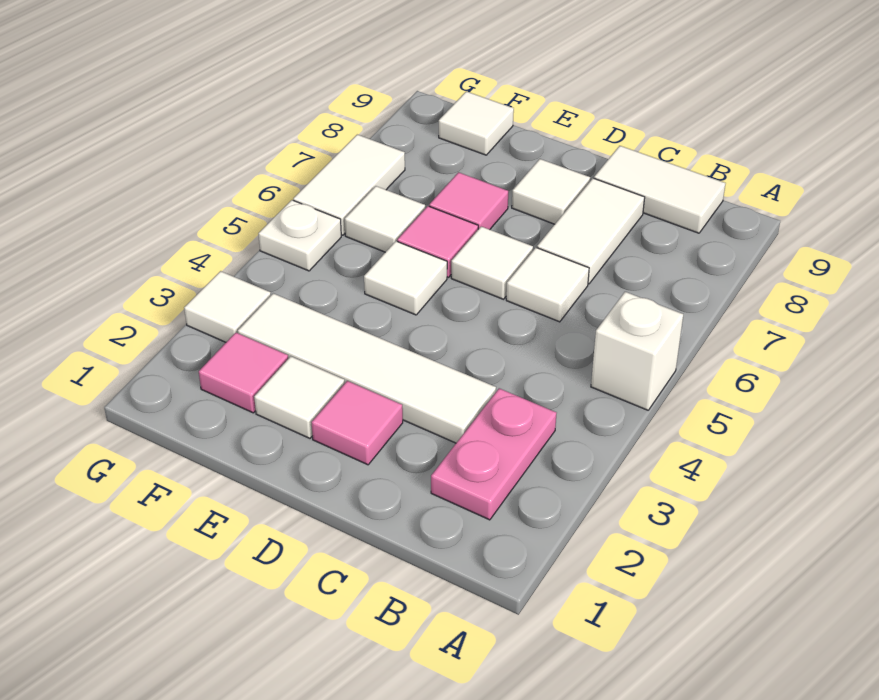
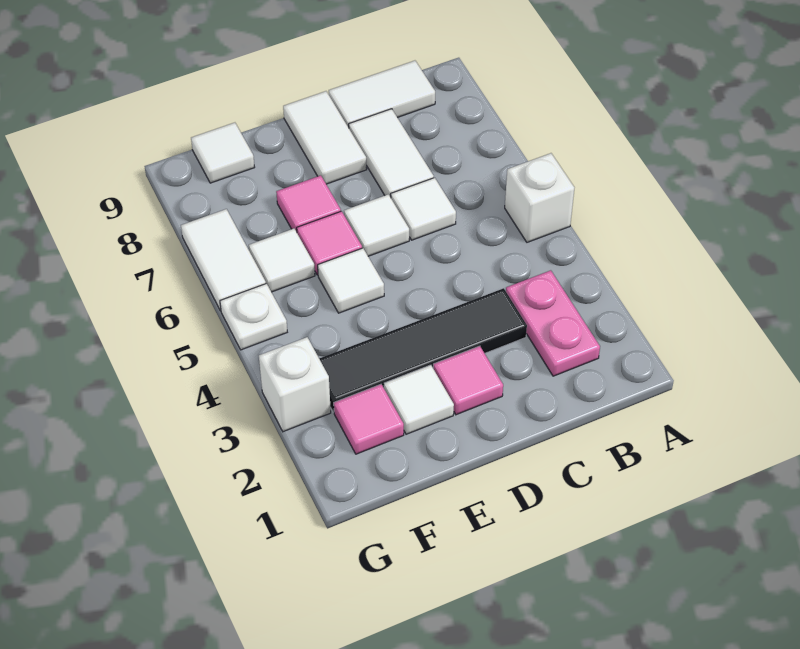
white tile C3:F3 level 1 -> black tile C3:F3 level 1
white tile D8 level 1 -> white tile D8:D9 level 1
white tile G3 level 1 -> white brick G3 level 1

